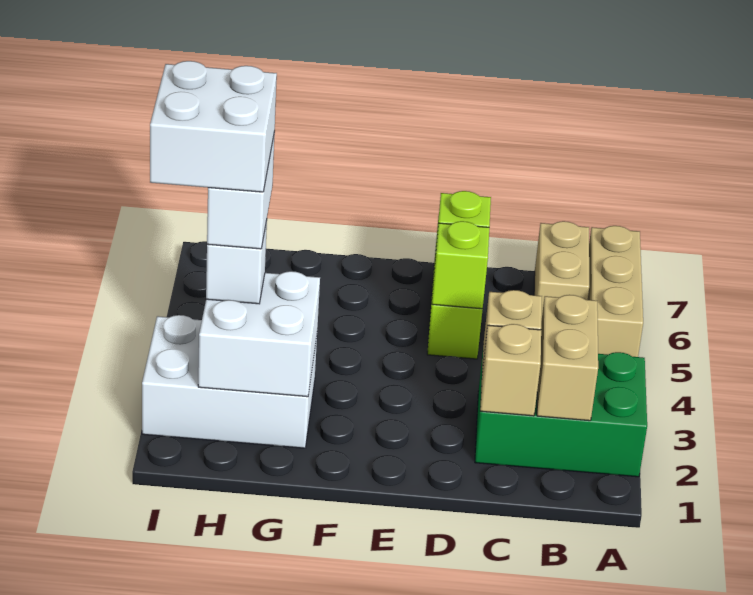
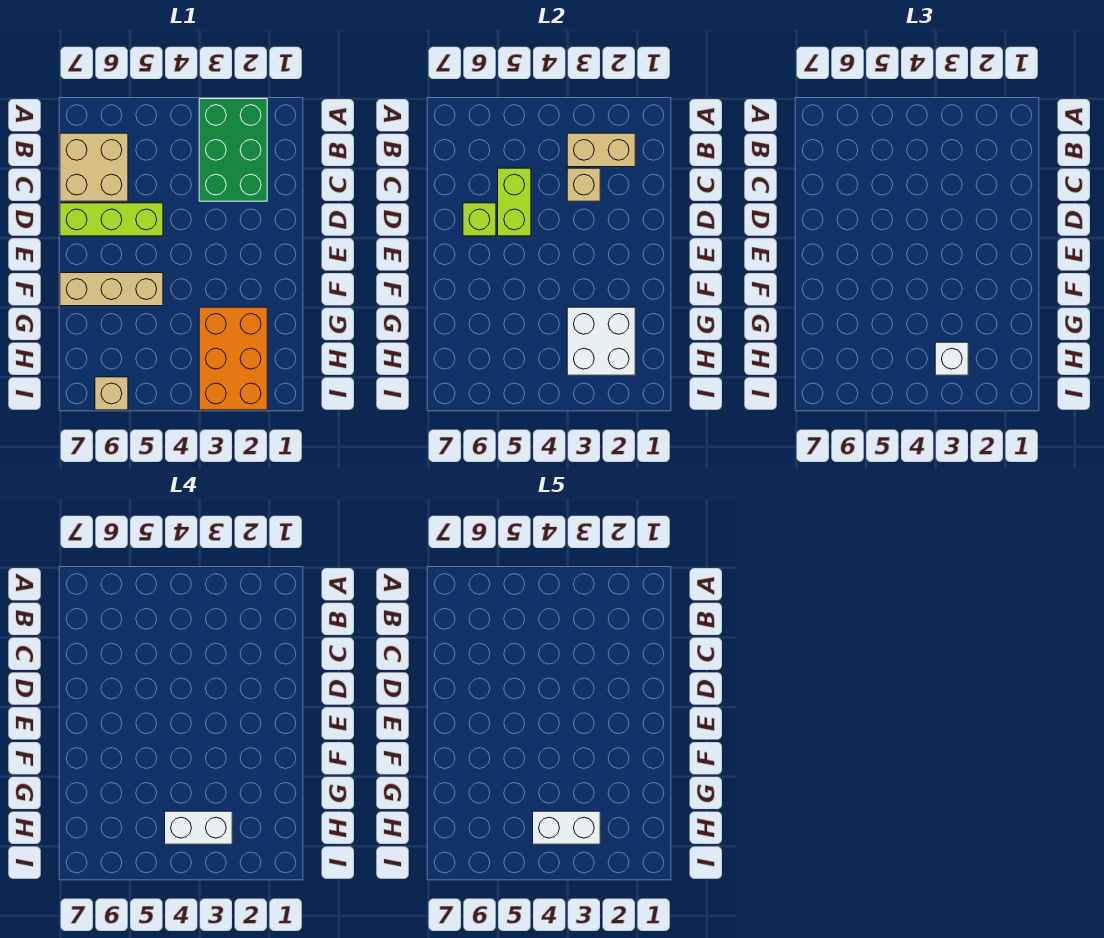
tan brick A5:A7 level 1 -> tan brick F5:F7 level 1
tan brick B6:B7 level 1 -> tan brick B6:C7 level 1
tan brick C2 level 2 -> tan brick I6 level 1
lime brick D5 level 2 -> lime brick C5:D5 level 2
white brick G2:I3 level 1 -> orange brick G2:I3 level 1
white brick H3:I4 level 5 -> white brick H3:H4 level 5

